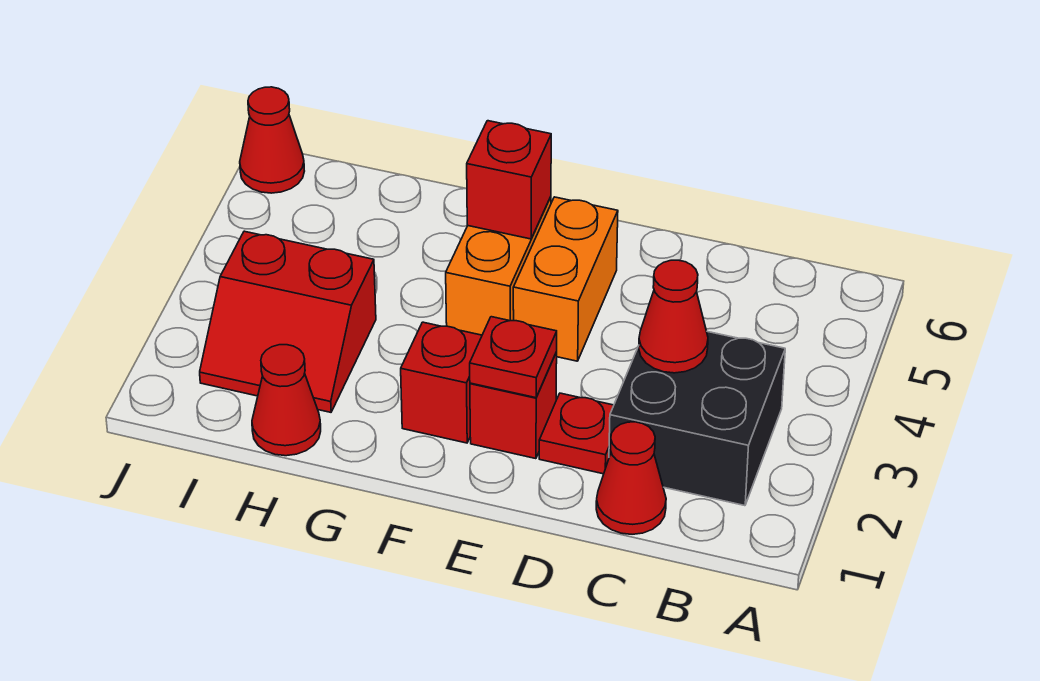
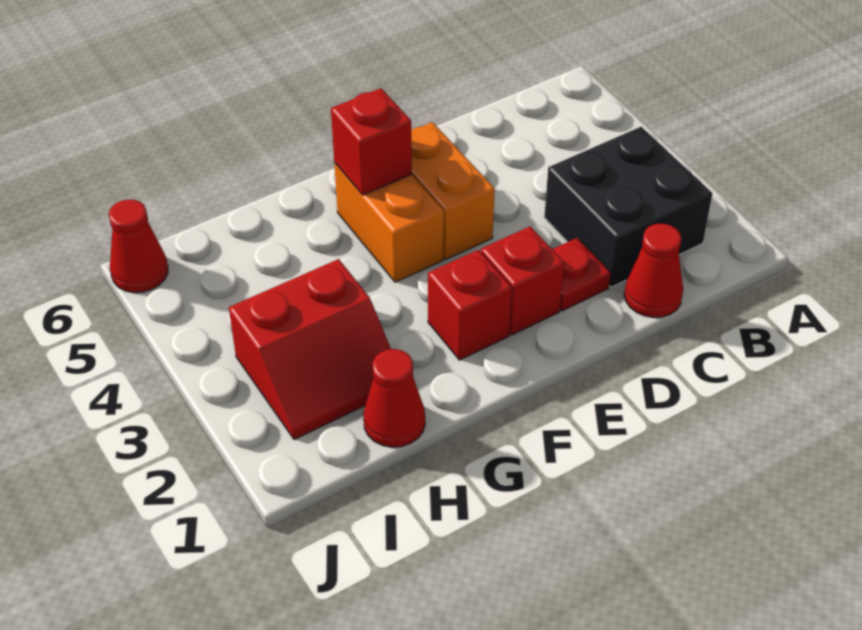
red cone C3 level 2 -> none
red plate E2 level 2 -> none

